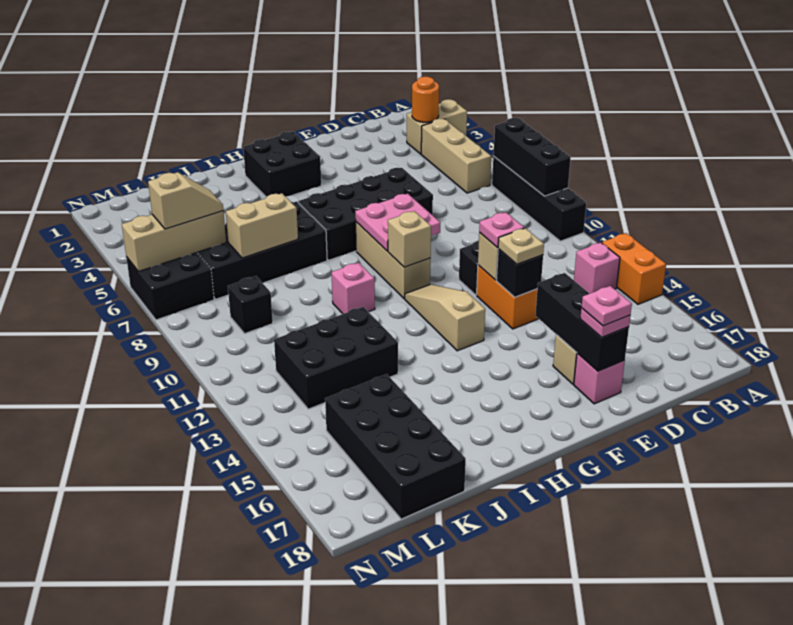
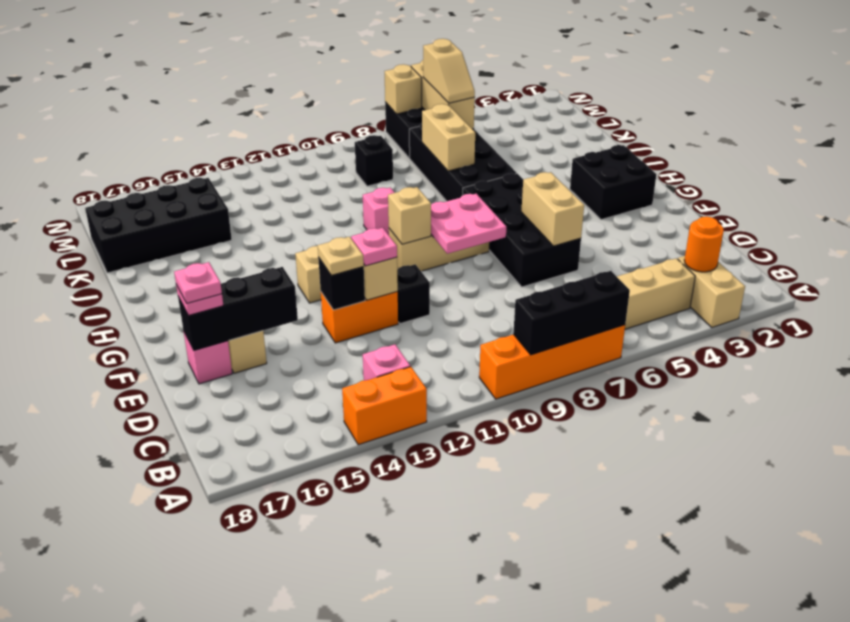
black brick A7:A10 level 1 -> orange brick A7:A10 level 1
none -> tan brick E6:F6 level 2
black brick J12:L13 level 1 -> none
none -> tan brick N7 level 2

